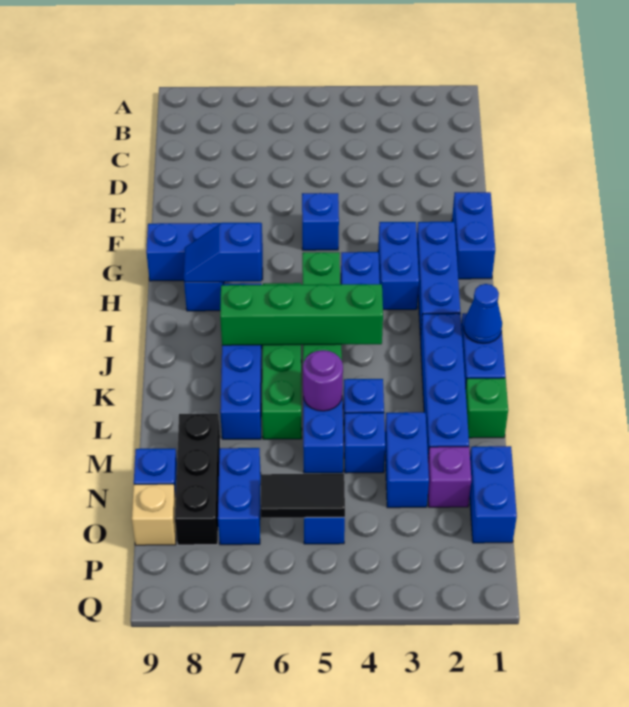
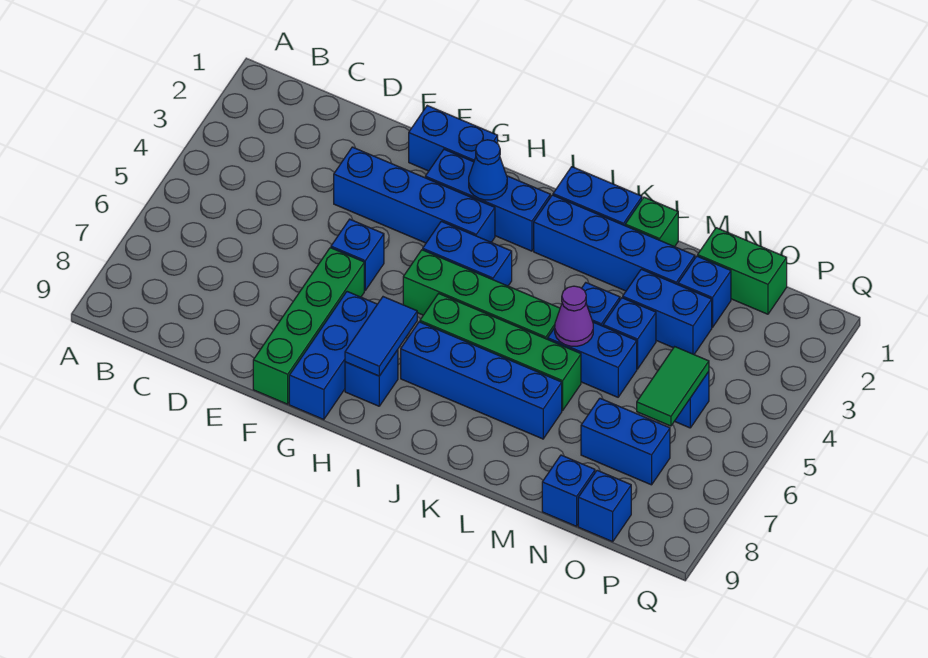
blue brick G3:H3 level 1 -> blue brick E3:H3 level 1
blue slope H7:H8 level 2 top 7 -> blue tile H7:H8 level 2
blue cone J1 level 2 -> blue cone H2 level 2
green brick J4:J7 level 2 -> green brick F6:F9 level 1
purple round brick L5 level 2 -> purple cone L5 level 2
black brick M8:O8 level 1 -> none
blue brick N1:O1 level 1 -> green brick N1:O1 level 1
purple brick N2 level 1 -> blue brick N2 level 1
black tile O5:O6 level 2 -> green tile O5:O6 level 2
tan brick O9 level 1 -> blue brick O9 level 1

